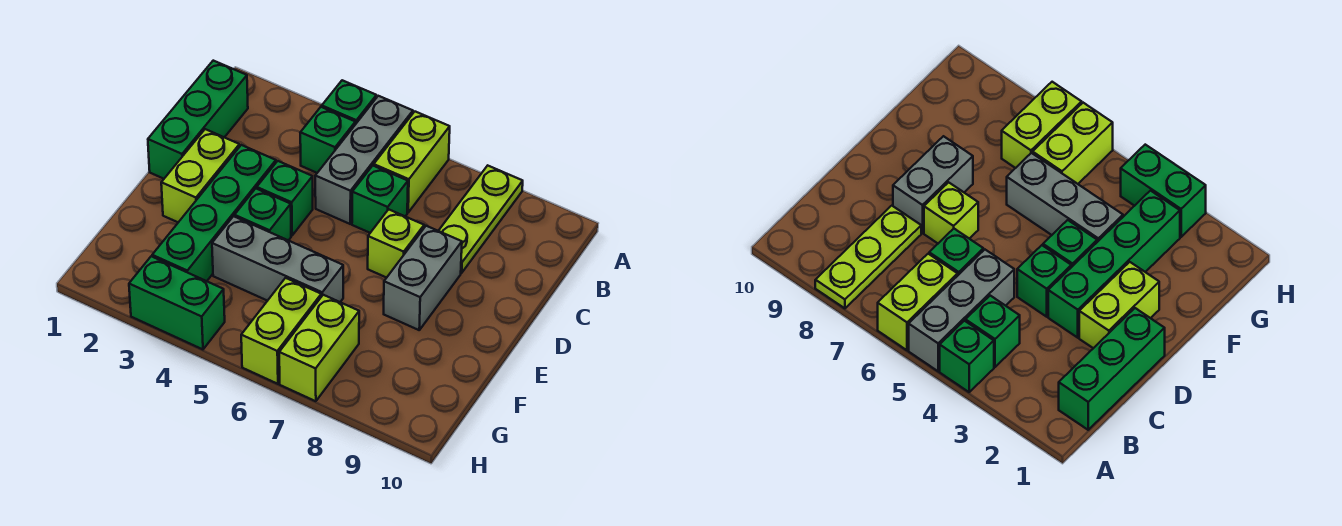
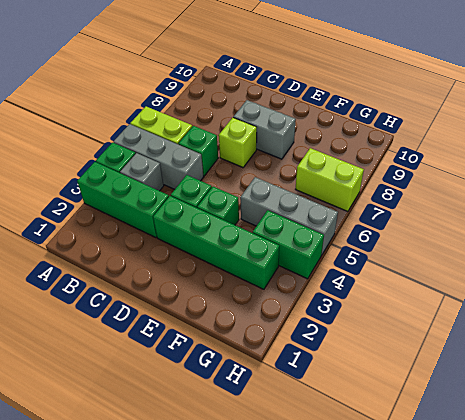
lime plate A8:C8 level 1 -> none
green brick B1:D1 level 1 -> green brick A3:C3 level 1
green brick B4 level 1 -> grey brick B4 level 1
lime brick D2:E2 level 1 -> none
grey brick F4:F6 level 1 -> grey brick F5:H5 level 1
lime brick G6:H6 level 1 -> none
green brick H3:H4 level 1 -> green brick G4:H4 level 1

